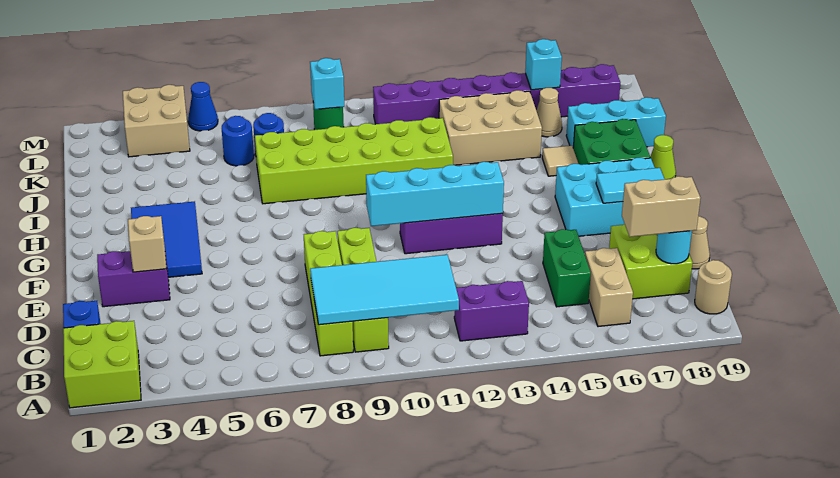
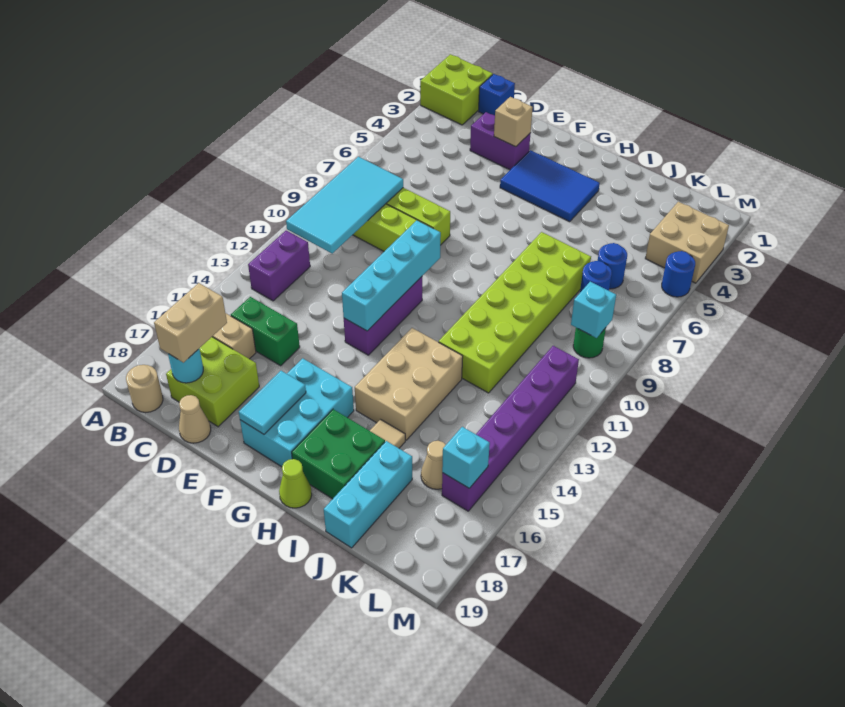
purple brick E2:E3 level 1 -> purple brick D3:E3 level 1
tan brick J13:K15 level 1 -> tan brick H13:I15 level 1
purple brick L11:L18 level 1 -> purple brick L11:L16 level 1
blue cone M5 level 1 -> blue round brick M5 level 1

